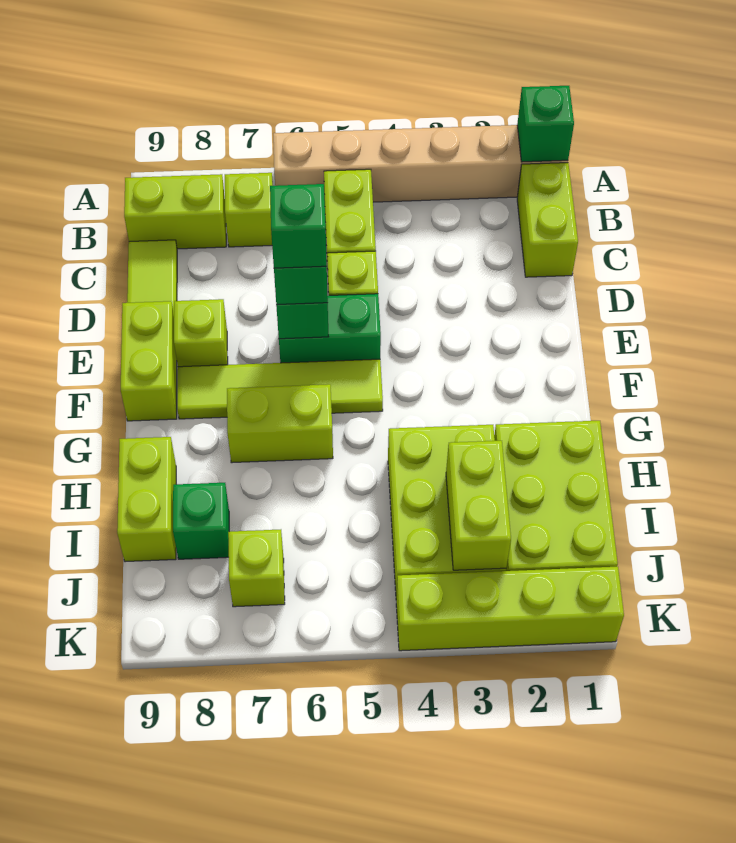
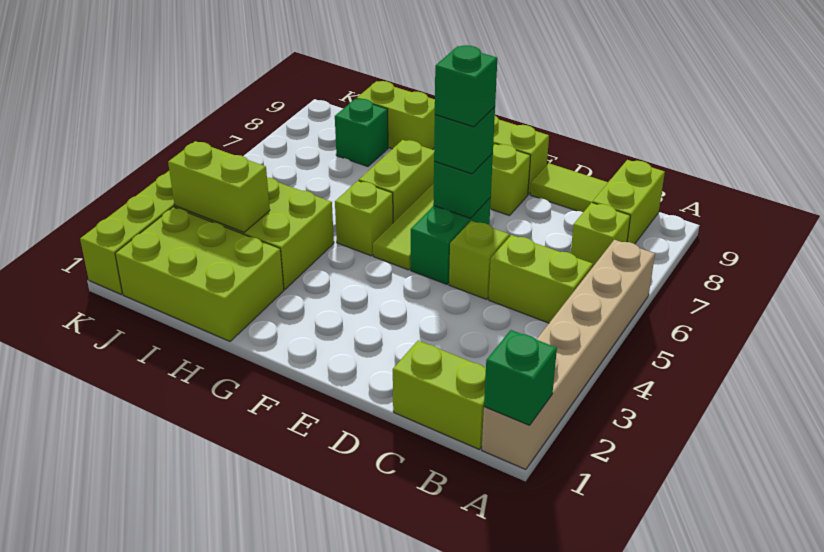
lime brick J7 level 1 -> lime brick G5 level 1

